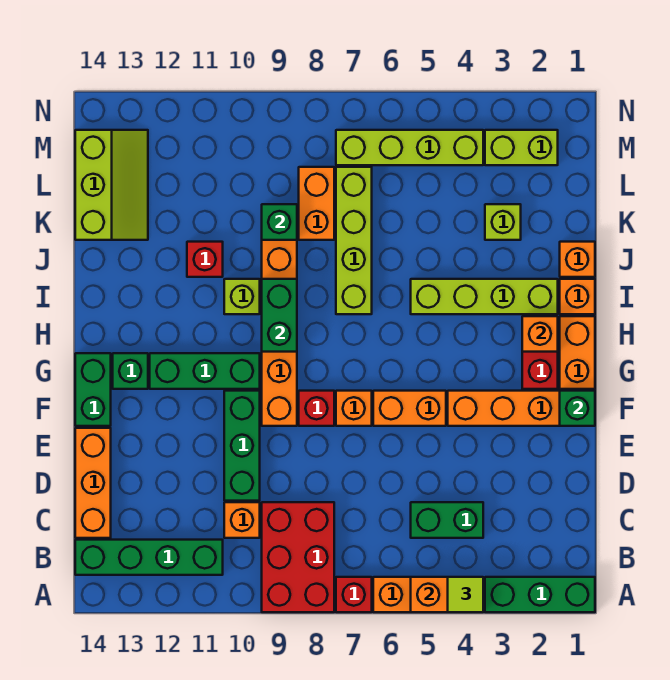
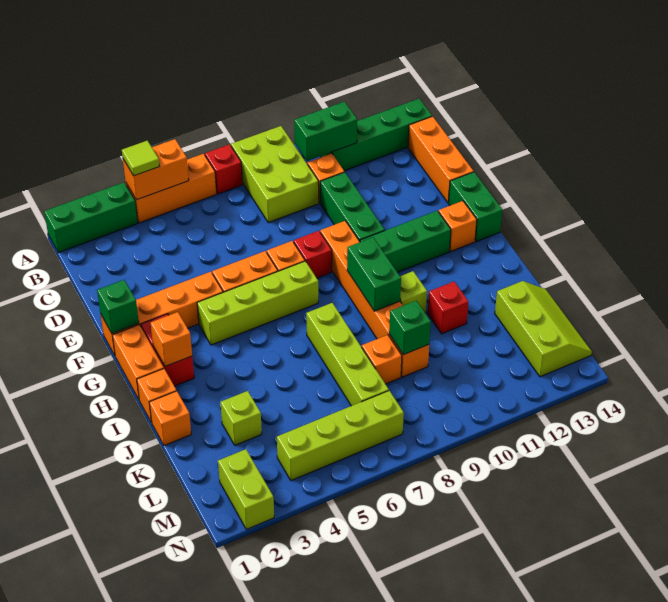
red brick A8:C9 level 1 -> lime brick A8:C9 level 1
green brick C4:C5 level 1 -> green brick B10:B11 level 2
green brick G13 level 1 -> orange brick G13 level 1
lime brick I2:I5 level 1 -> lime brick G4:G7 level 1
orange brick K8:L8 level 1 -> orange brick K8 level 1
lime slope K13:M14 level 1 top 14 -> lime slope K13:M14 level 1 top 13
lime brick M2:M3 level 1 -> lime brick M2:N2 level 1

